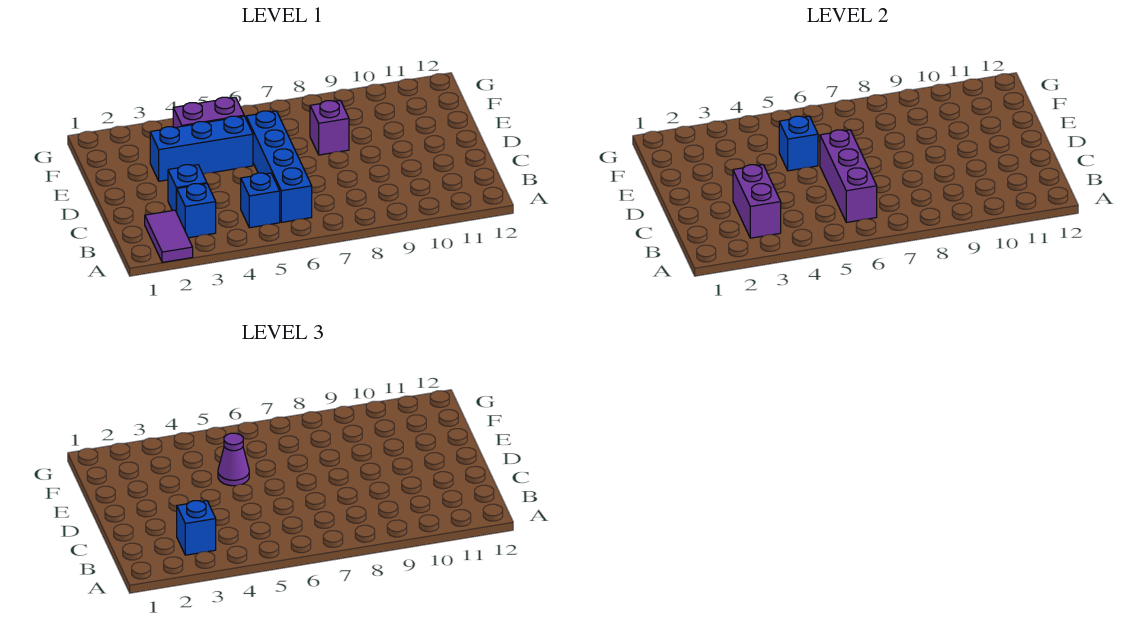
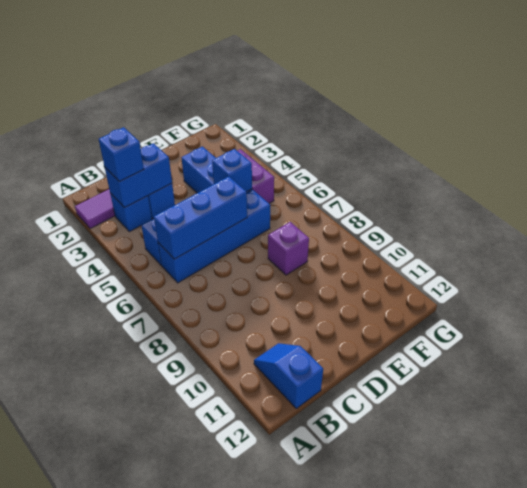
purple brick B3:C3 level 2 -> blue brick B3:C3 level 2
purple brick B6:D6 level 2 -> blue brick B6:D6 level 2
none -> blue slope B11:B12 level 1 top 12
purple cone E5 level 3 -> none

